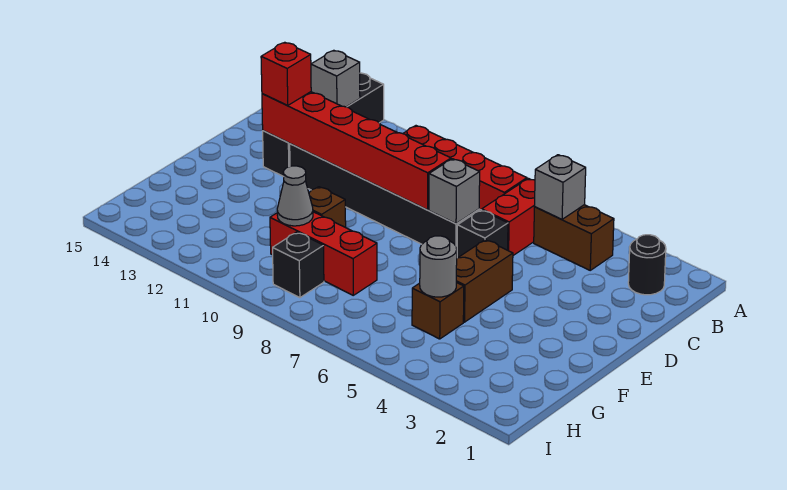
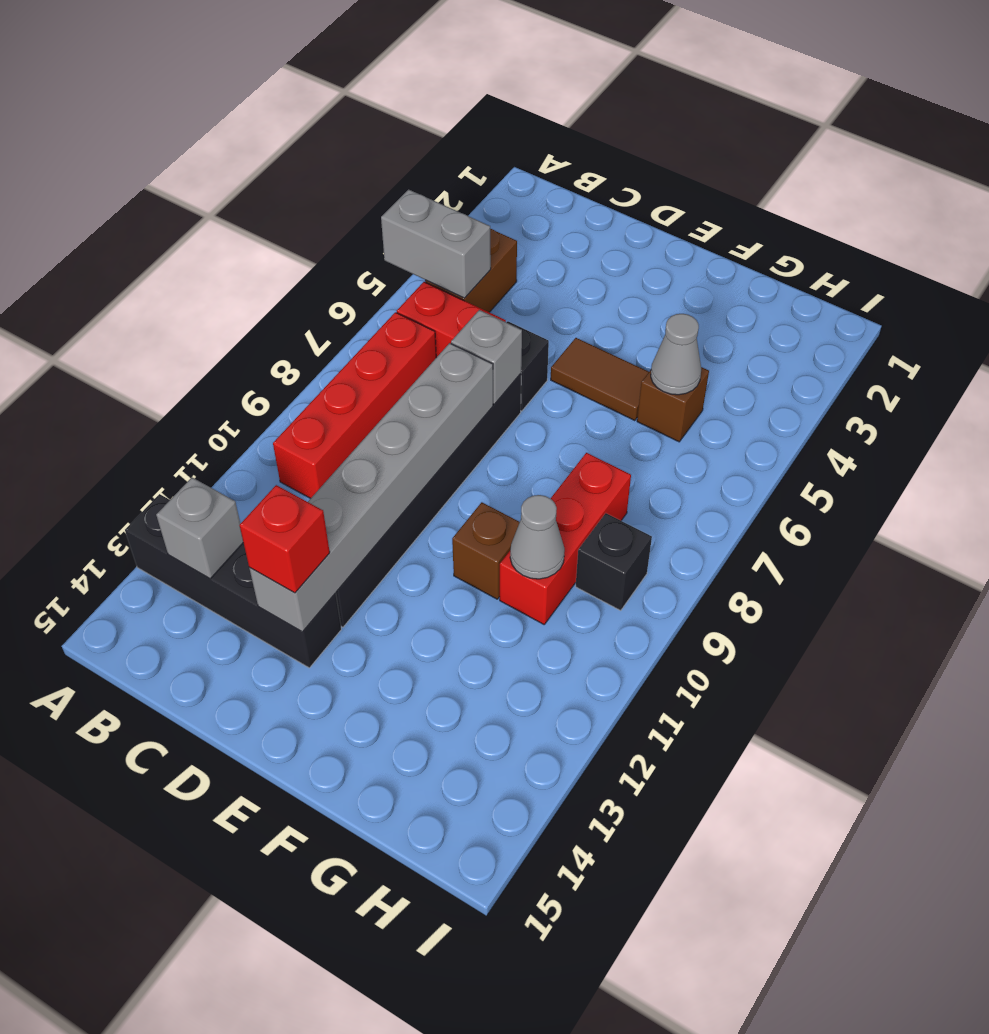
black round brick B2 level 1 -> none
grey brick B5 level 2 -> grey brick A5:B5 level 2
red brick D8:D13 level 2 -> grey brick D8:D13 level 2
brown brick E5:F5 level 1 -> brown tile E5:F5 level 1
grey round brick G5 level 2 -> grey cone G5 level 2

